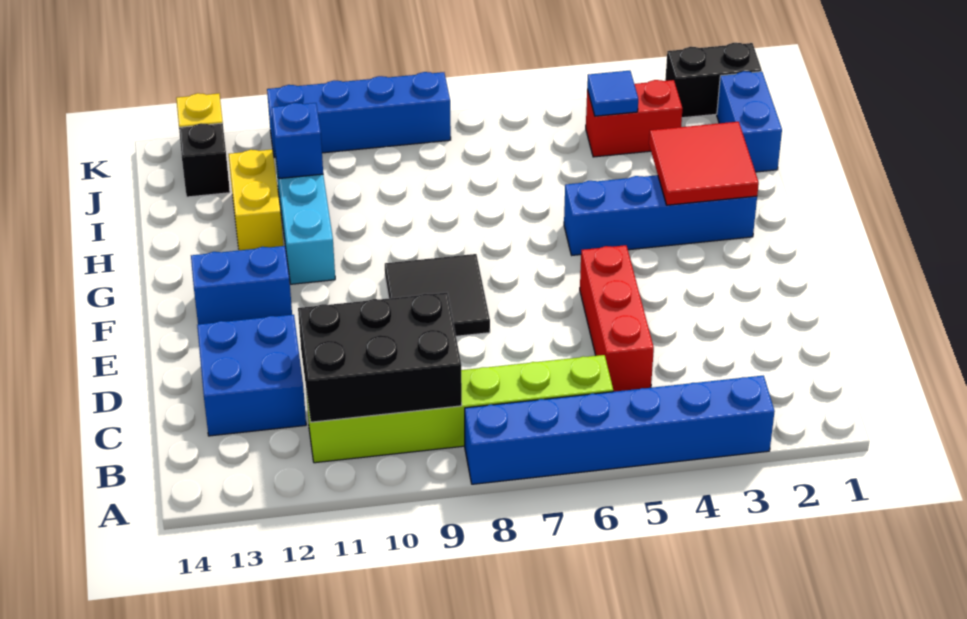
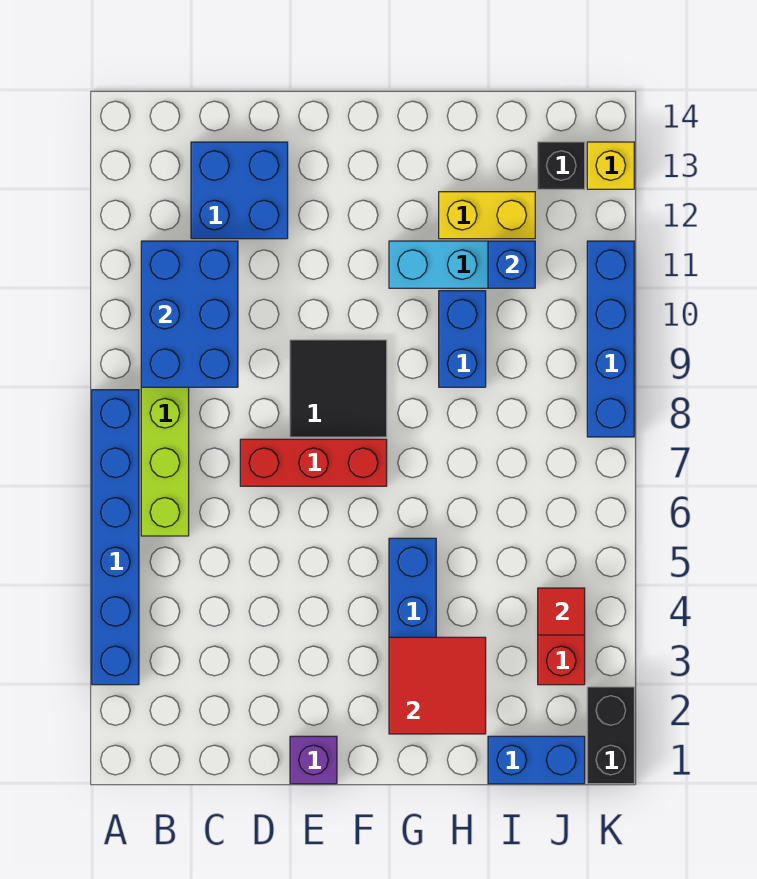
black brick B9:C11 level 2 -> blue brick B9:C11 level 2
red brick C5:E5 level 1 -> red brick D7:F7 level 1
none -> purple brick E1 level 1
blue brick F12:F13 level 1 -> blue brick H9:H10 level 1
blue tile J4 level 2 -> red tile J4 level 2

